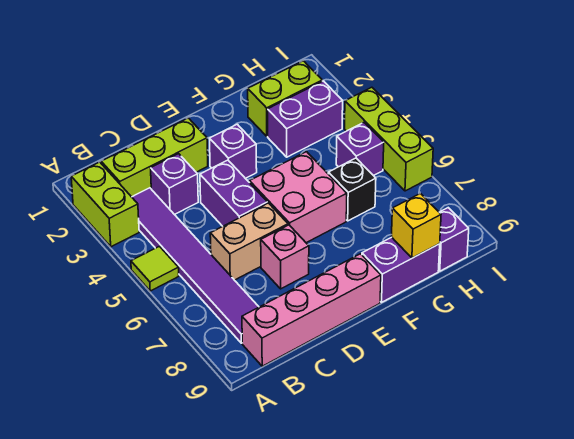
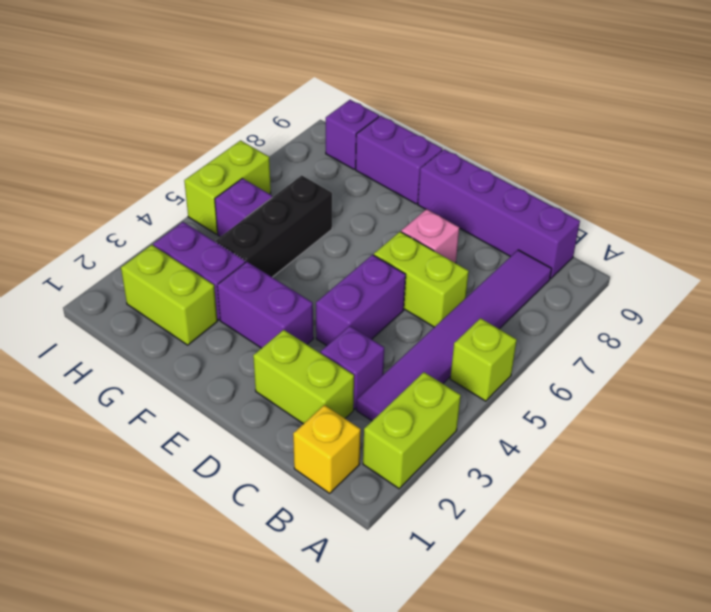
lime tile A5 level 1 -> lime brick A5 level 1
lime brick B2:D2 level 1 -> lime brick C2:D2 level 1
pink brick B9:E9 level 1 -> purple brick B9:E9 level 1
tan brick C6:D6 level 1 -> lime brick C6:D6 level 1
purple brick E3 level 1 -> purple brick E3:F3 level 1
pink brick E5:F6 level 1 -> none
black brick G6 level 1 -> black brick G4:G6 level 1
yellow brick G9 level 2 -> yellow brick B1 level 1
lime brick I4:I6 level 1 -> lime brick I5:I6 level 1

